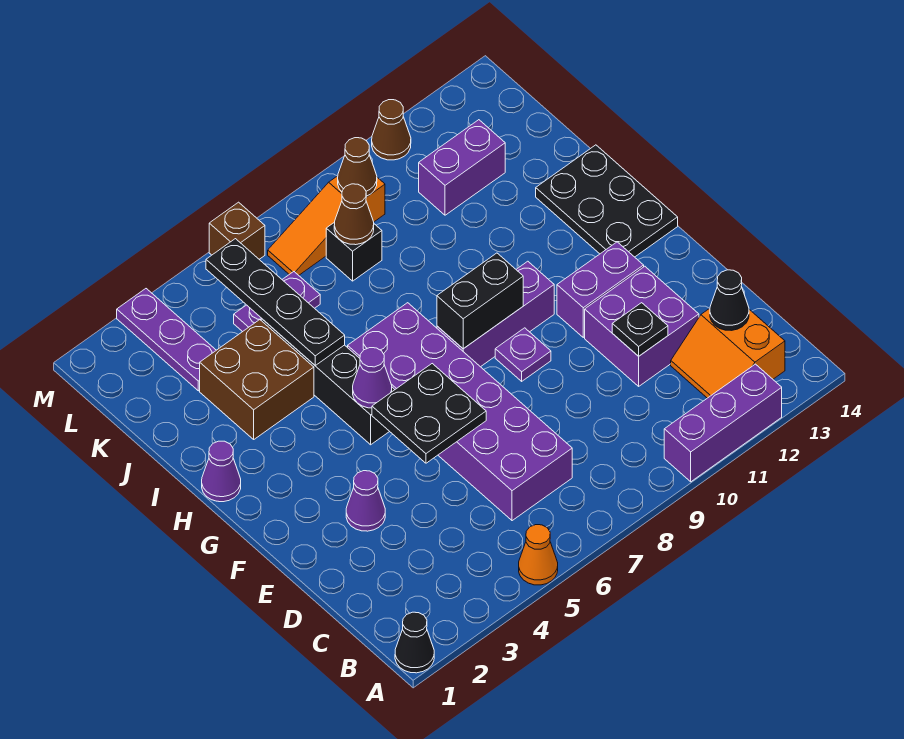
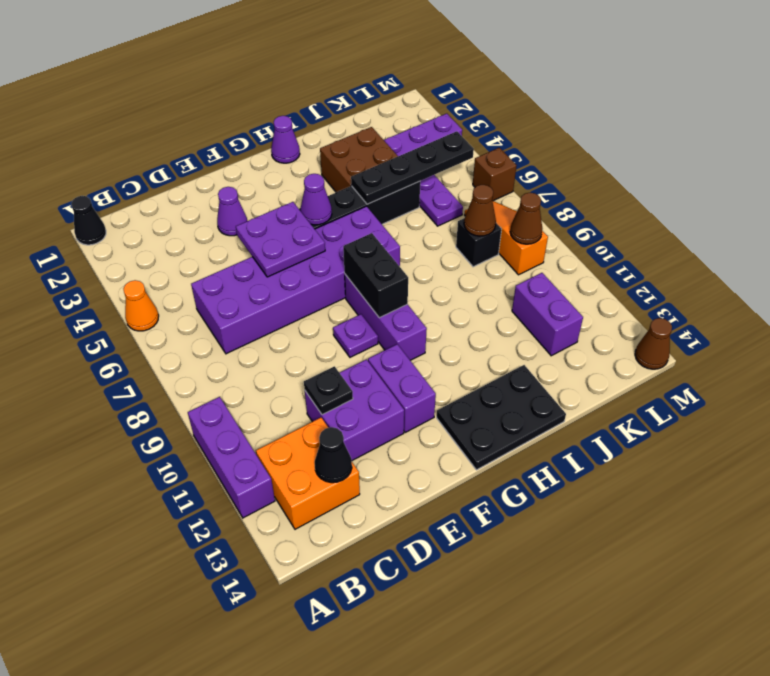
orange slope B12:C13 level 1 top 13 -> orange brick B12:C13 level 1
black plate E5:F6 level 2 -> purple plate E5:F6 level 2
brown cone M11 level 1 -> brown cone M14 level 1

